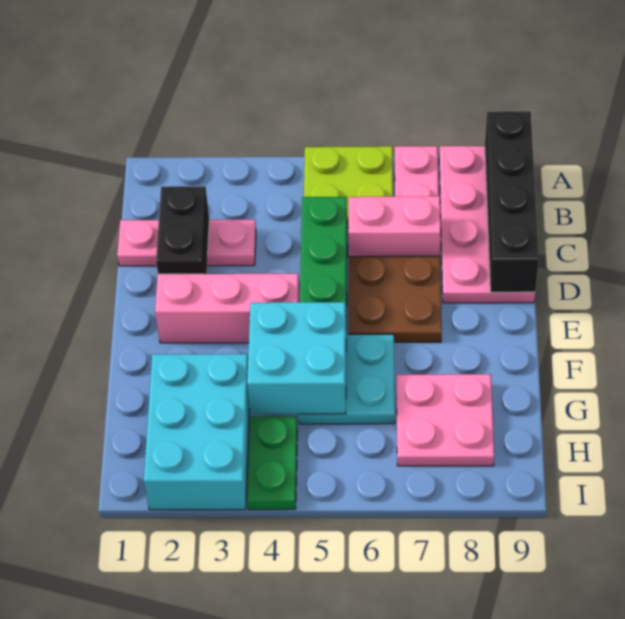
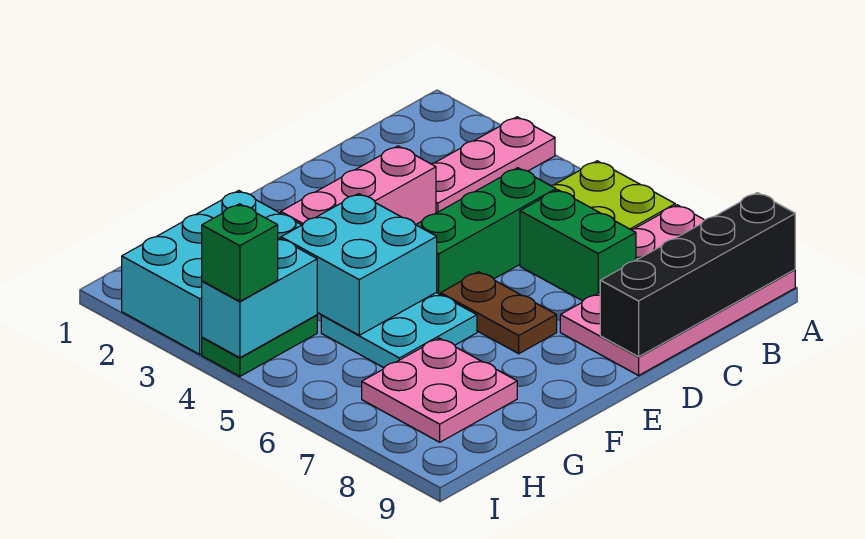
pink plate C1:C3 level 1 -> pink plate A3:C3 level 1
black brick C2:D2 level 2 -> none
pink brick C6:C7 level 1 -> green brick C6:C7 level 1
brown plate D6:E7 level 1 -> brown plate E6:E7 level 1
pink brick E2:E4 level 1 -> pink brick D3:F3 level 1
none -> cyan brick H4:I4 level 2
none -> green brick I4 level 3

